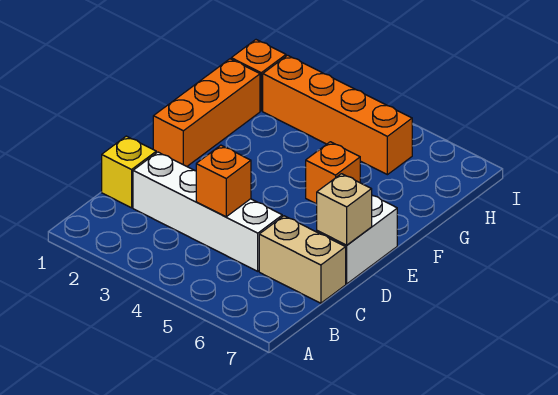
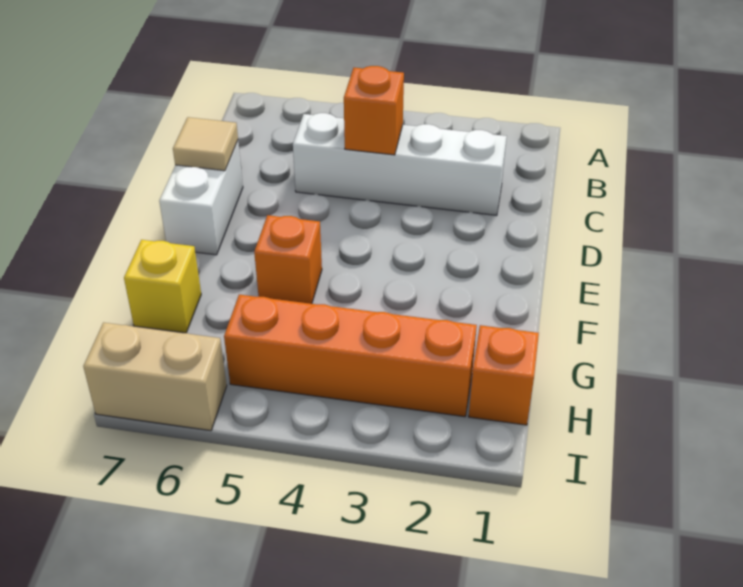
yellow brick C1 level 1 -> yellow brick G7 level 1
tan brick C6:C7 level 1 -> tan brick I6:I7 level 1
tan brick D7 level 2 -> tan tile D7 level 2
orange brick E1:G1 level 1 -> none

